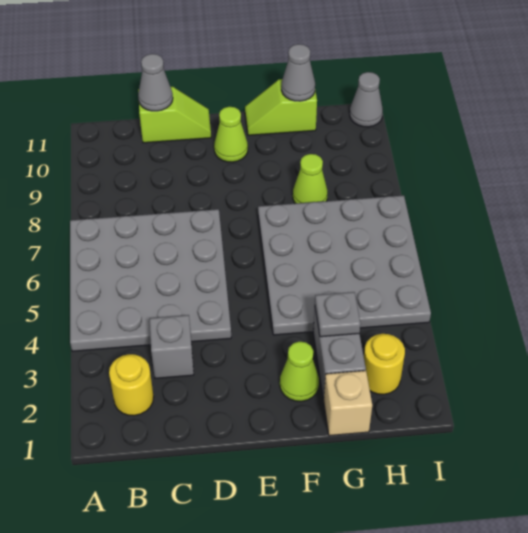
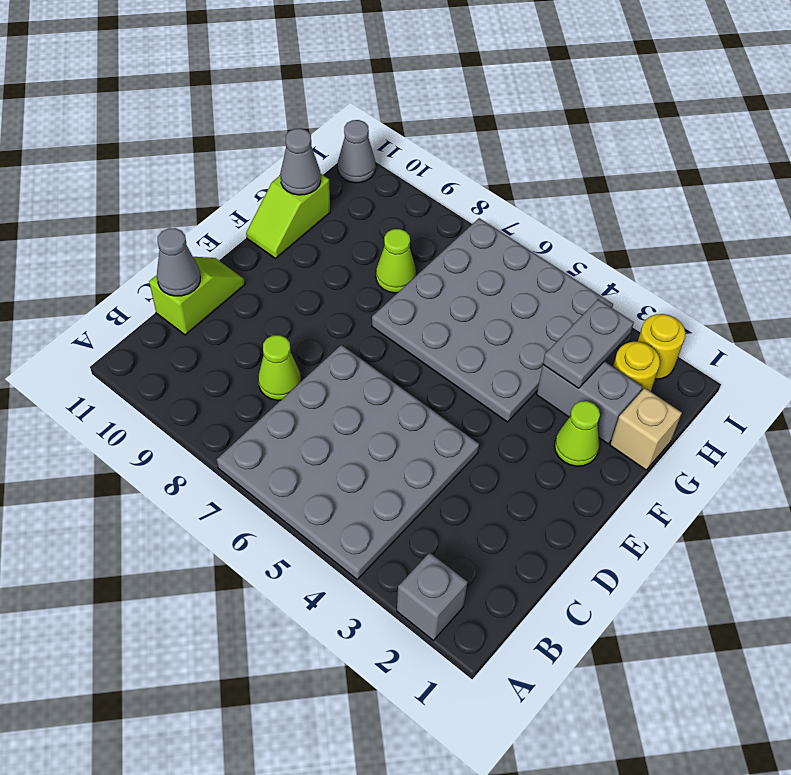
yellow round brick B2 level 1 -> yellow round brick I2 level 1
grey brick C3 level 1 -> grey brick A2 level 1
lime cone E10 level 1 -> lime cone C8 level 1
grey plate G3 level 2 -> grey plate G3:H3 level 2

